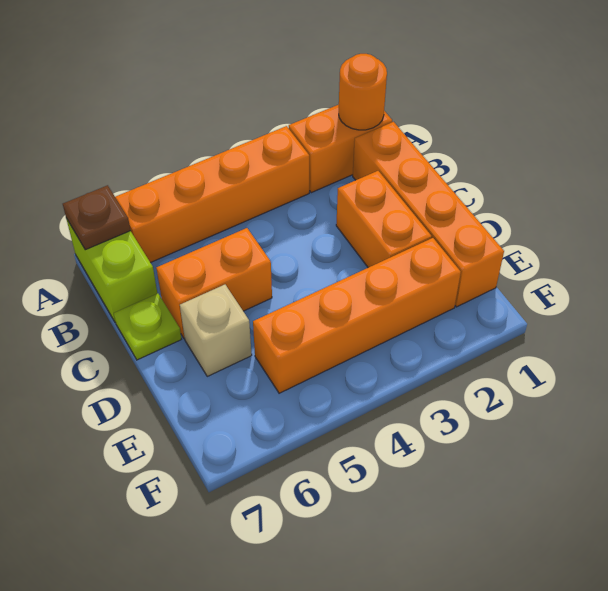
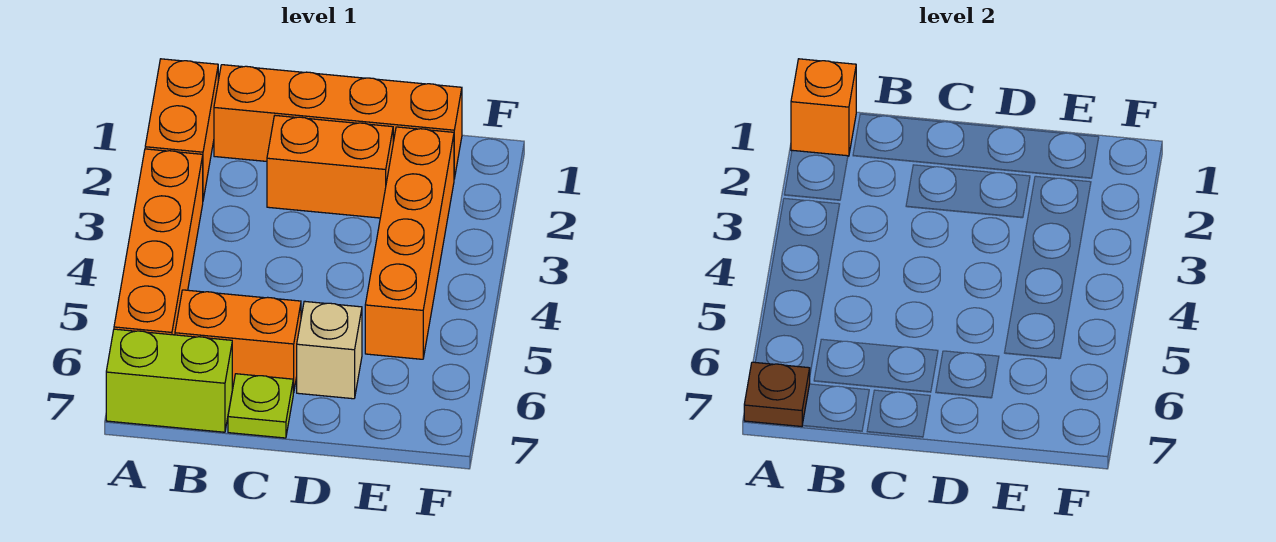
orange round brick A1 level 2 -> orange brick A1 level 2
orange brick C5:C6 level 1 -> orange brick B6:C6 level 1

